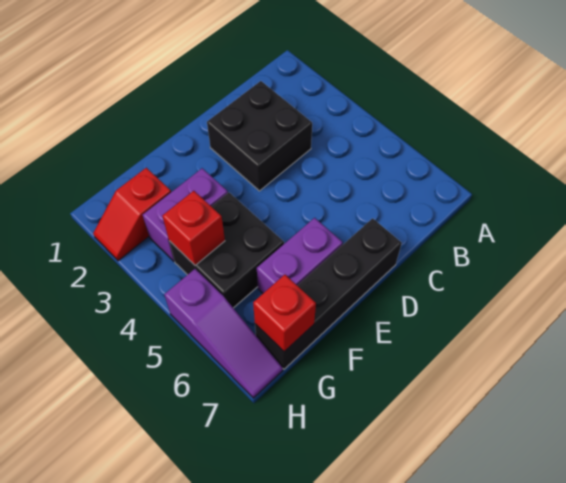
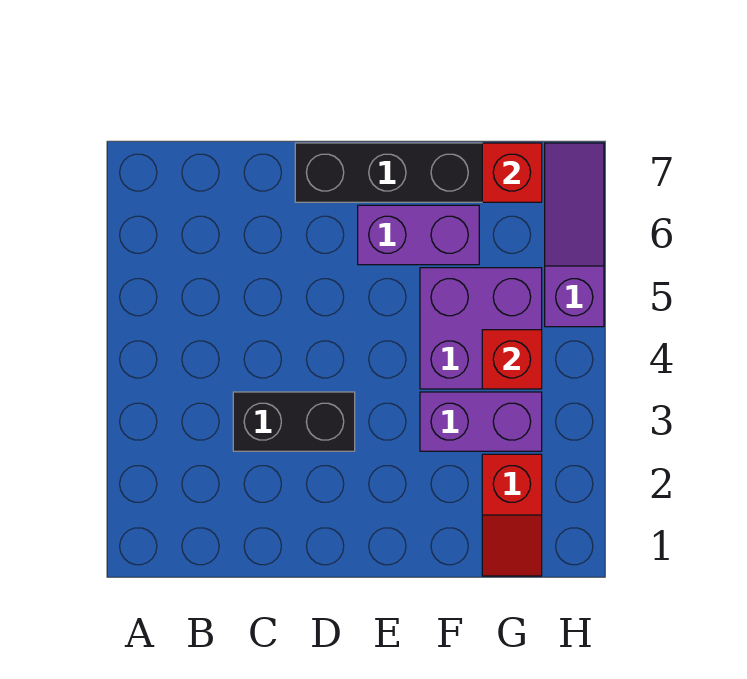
black brick C2:D3 level 1 -> black brick C3:D3 level 1
black brick F4:G5 level 1 -> purple brick F4:G5 level 1
red slope G2:H2 level 1 top G -> red slope G1:G2 level 1 top 2

